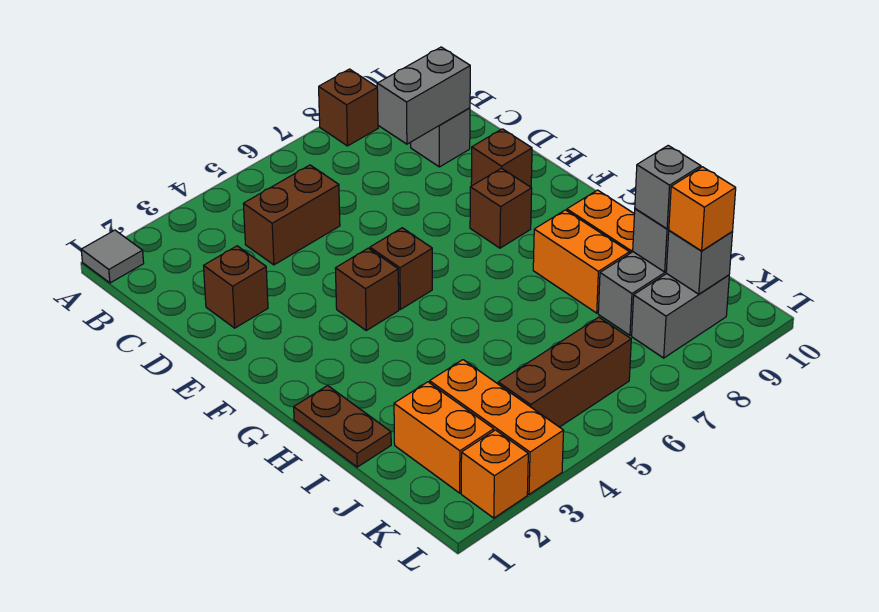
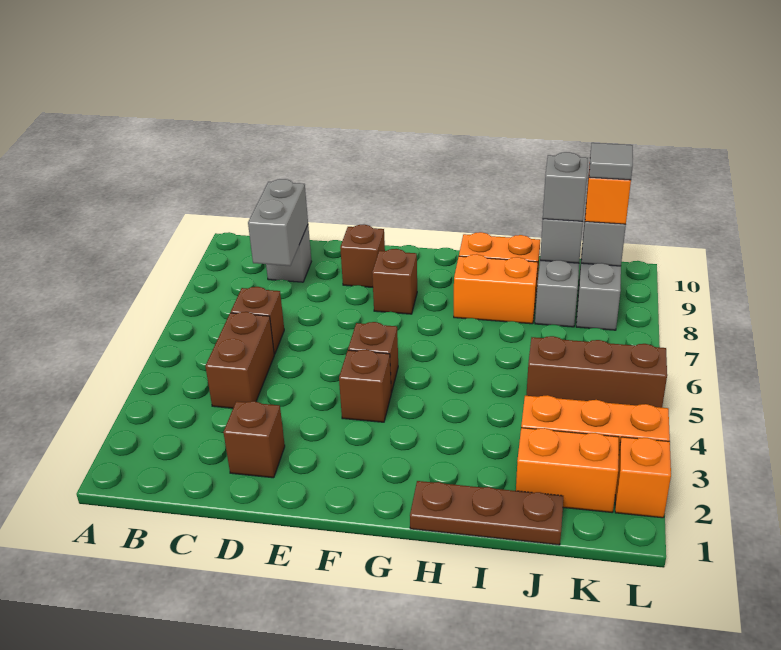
grey tile A1 level 1 -> grey tile K9 level 4
brown brick A8 level 1 -> brown brick C6 level 1
brown plate H1:I1 level 1 -> brown plate H1:J1 level 1
brown brick K4:K6 level 1 -> brown brick J5:L5 level 1

